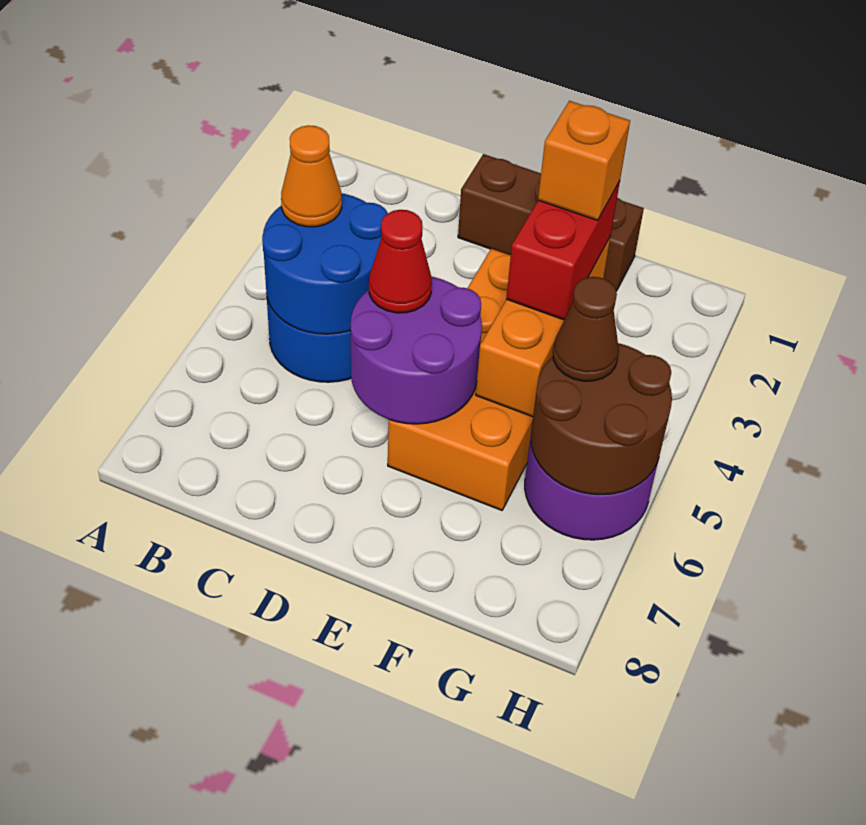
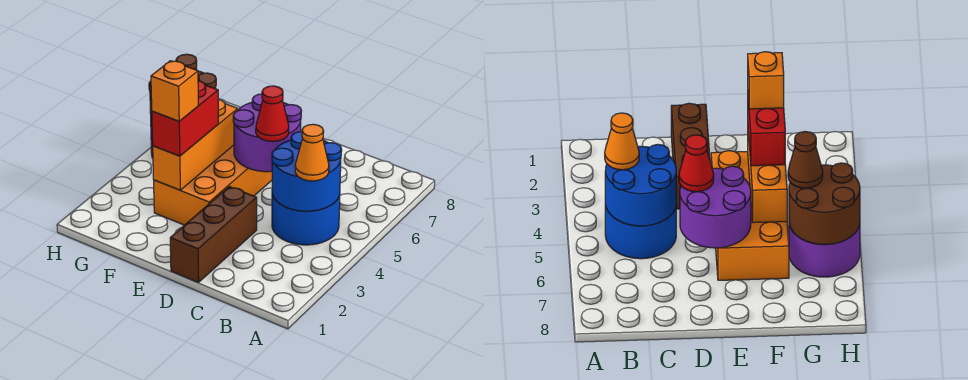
brown brick D1:F1 level 1 -> brown brick D1:D3 level 1

